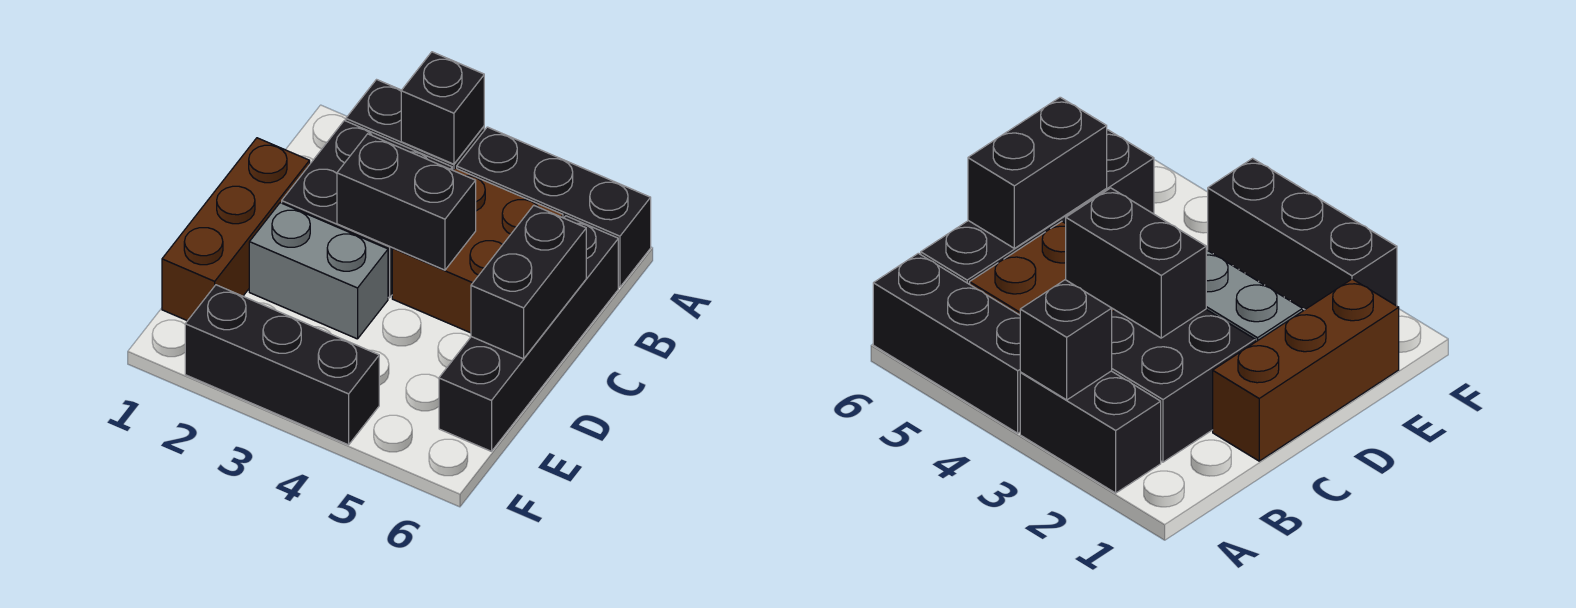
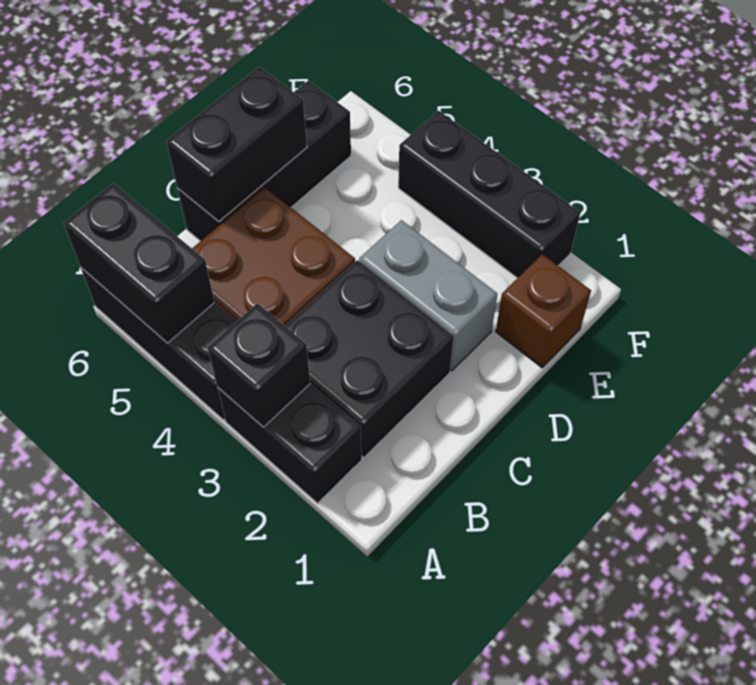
black brick B6:E6 level 1 -> black brick C6:E6 level 1
brown brick C1:E1 level 1 -> brown brick E1 level 1
black brick C3:C4 level 2 -> black brick A5:A6 level 2

